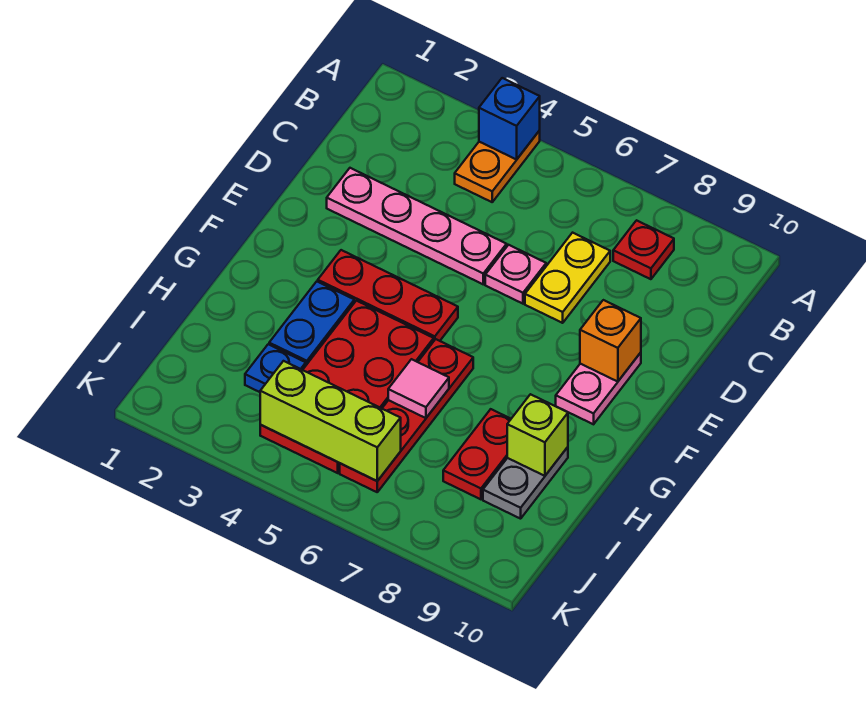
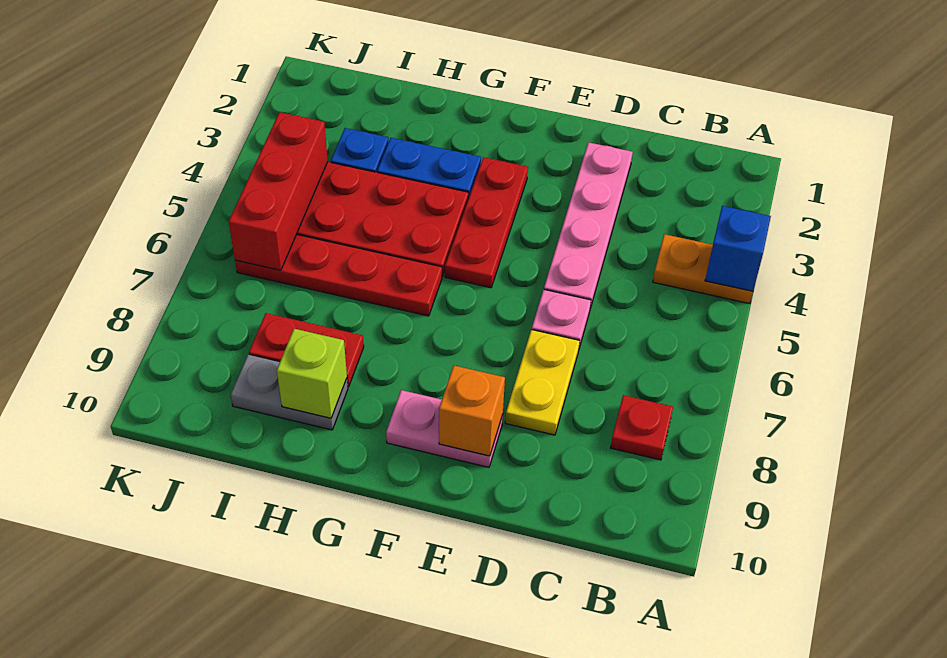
yellow plate C7:D7 level 1 -> yellow plate D7:D8 level 1
pink tile H6 level 2 -> none
lime brick J4:J6 level 2 -> red brick J4:J6 level 2

